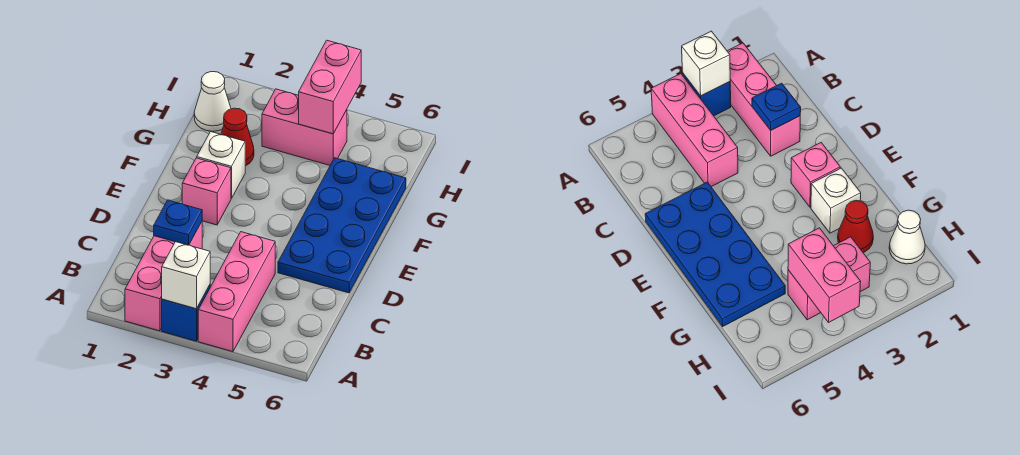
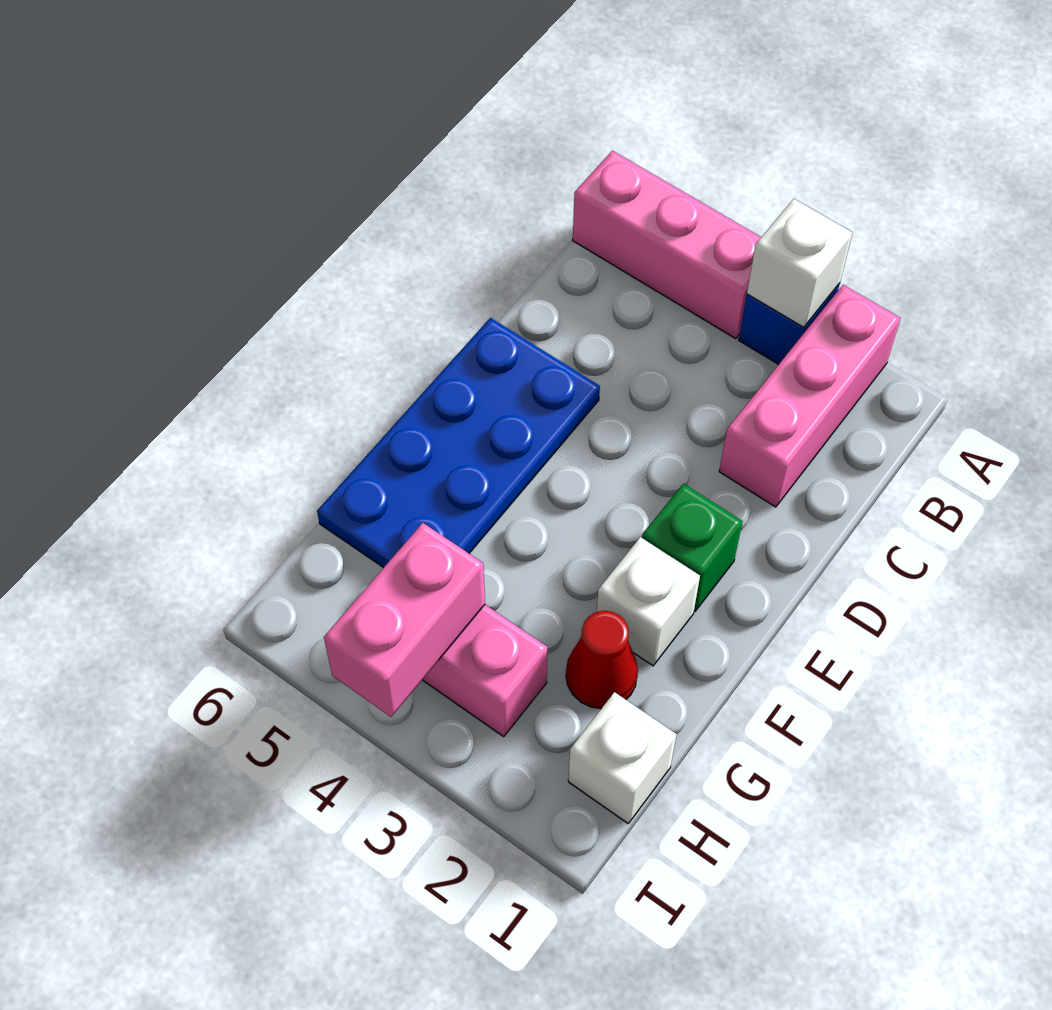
pink brick A4:C4 level 1 -> pink brick A4:A6 level 1
blue plate C2 level 2 -> none
pink brick E2 level 1 -> green brick E2 level 1
white cone H1 level 1 -> white brick H1 level 1

